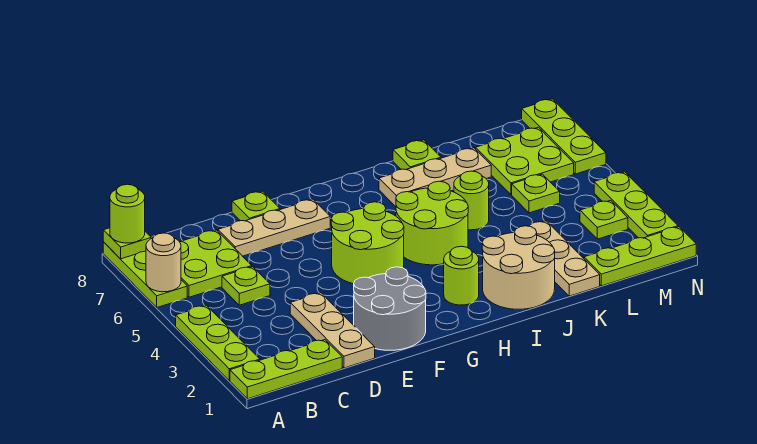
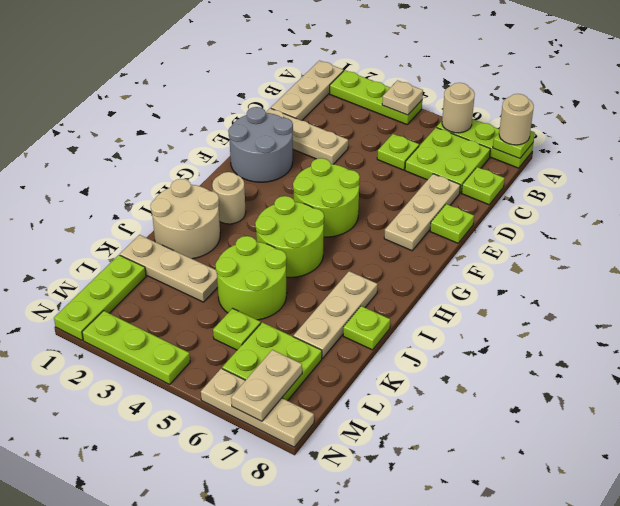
lime plate A1:C1 level 1 -> tan plate A1:C1 level 1
none -> tan plate A4 level 2
lime round brick A8 level 3 -> tan round brick A8 level 3
lime round brick H2 level 1 -> tan round brick H2 level 1
lime round brick J5 level 1 -> lime round brick J4:K5 level 1
lime plate M3 level 1 -> lime plate C8 level 1
none -> tan plate M7:N7 level 2
lime plate N6:N8 level 1 -> tan plate N6:N8 level 1

